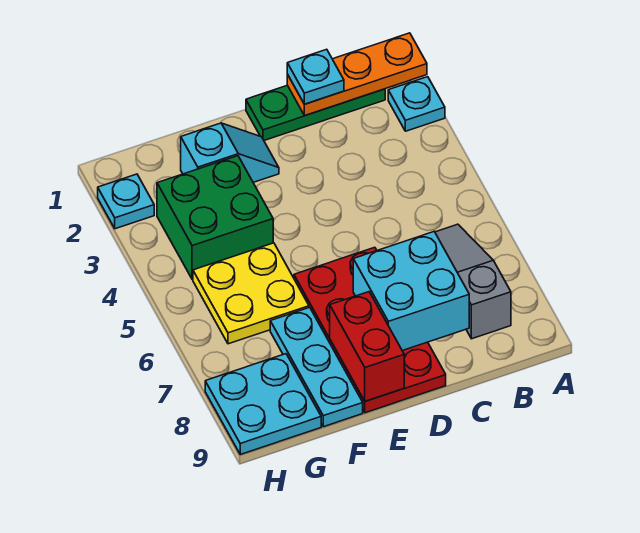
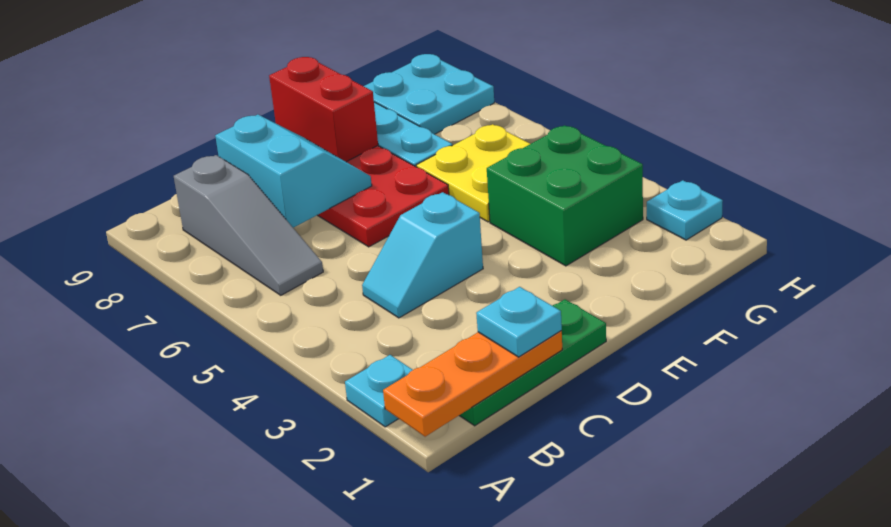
cyan brick C7:D8 level 2 -> cyan slope C7:D8 level 2 top C
cyan slope E2:F2 level 1 top F -> cyan slope C4:D4 level 1 top D

